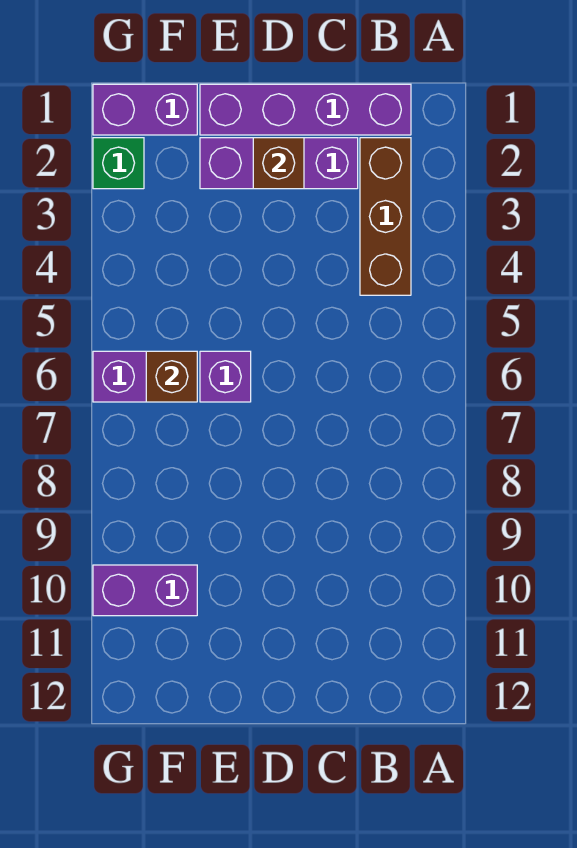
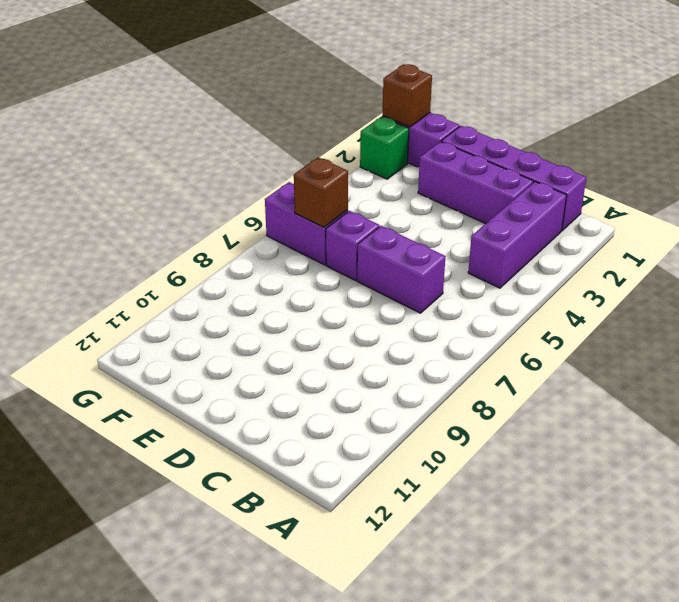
brown brick B2:B4 level 1 -> purple brick B2:B4 level 1
brown brick D2 level 2 -> brown brick G1 level 2
purple brick F10:G10 level 1 -> purple brick C6:D6 level 1

